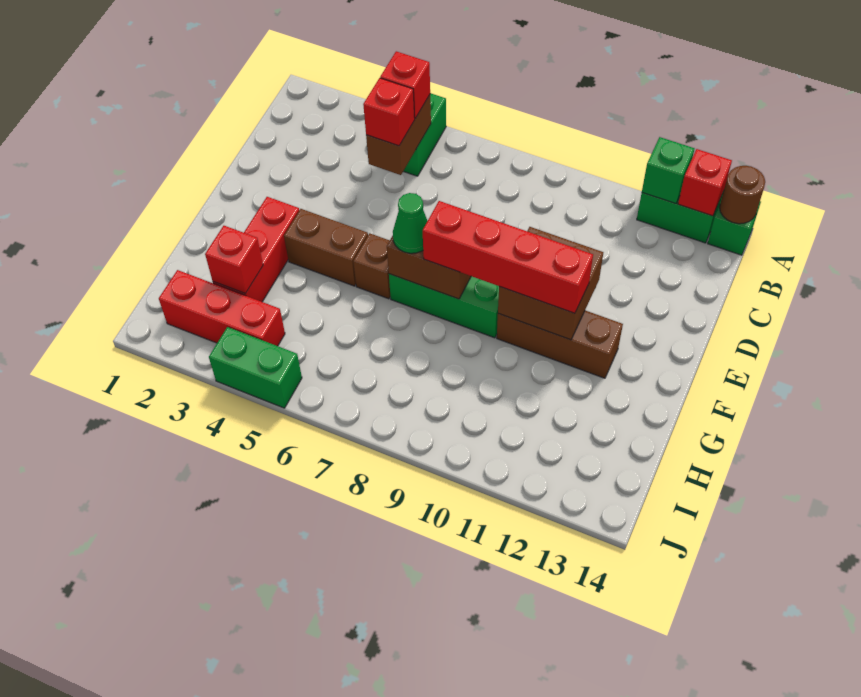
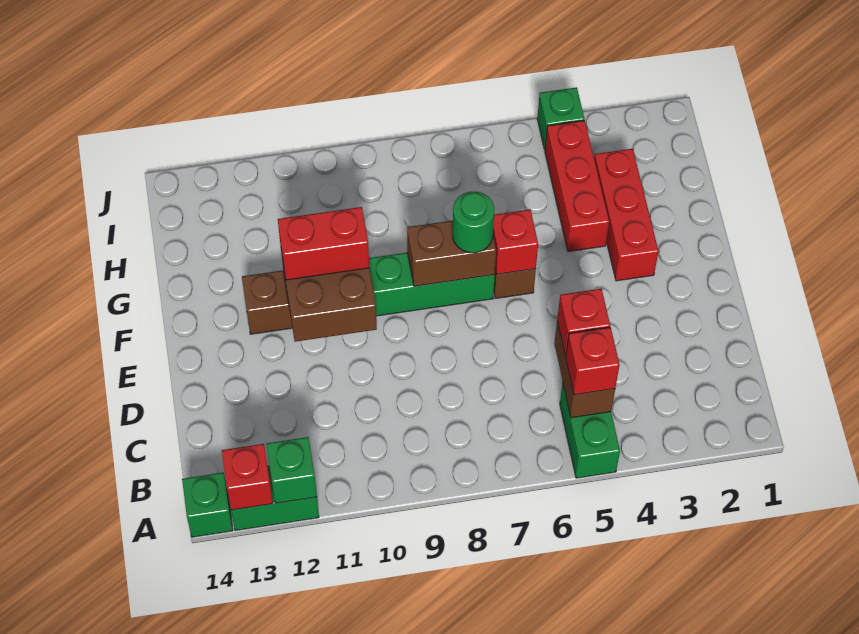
brown round brick A14 level 2 -> none
brown brick F4:F5 level 1 -> none
green cone F7 level 3 -> green round brick F7 level 3
red brick F8:F11 level 3 -> red brick F10:F11 level 3
red brick H3 level 2 -> red brick F6 level 2
red brick I2:I4 level 1 -> red brick G4:I4 level 1
green brick J4:J5 level 1 -> green brick J4 level 1

